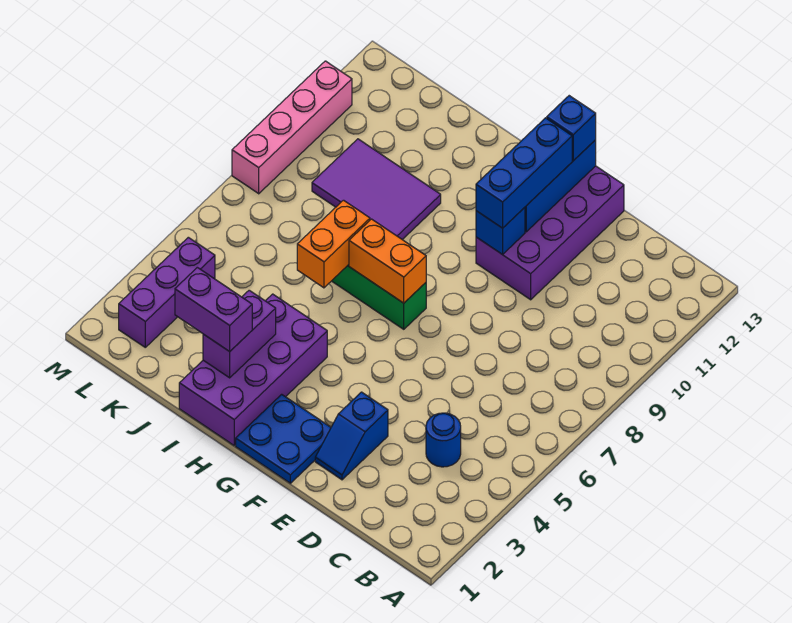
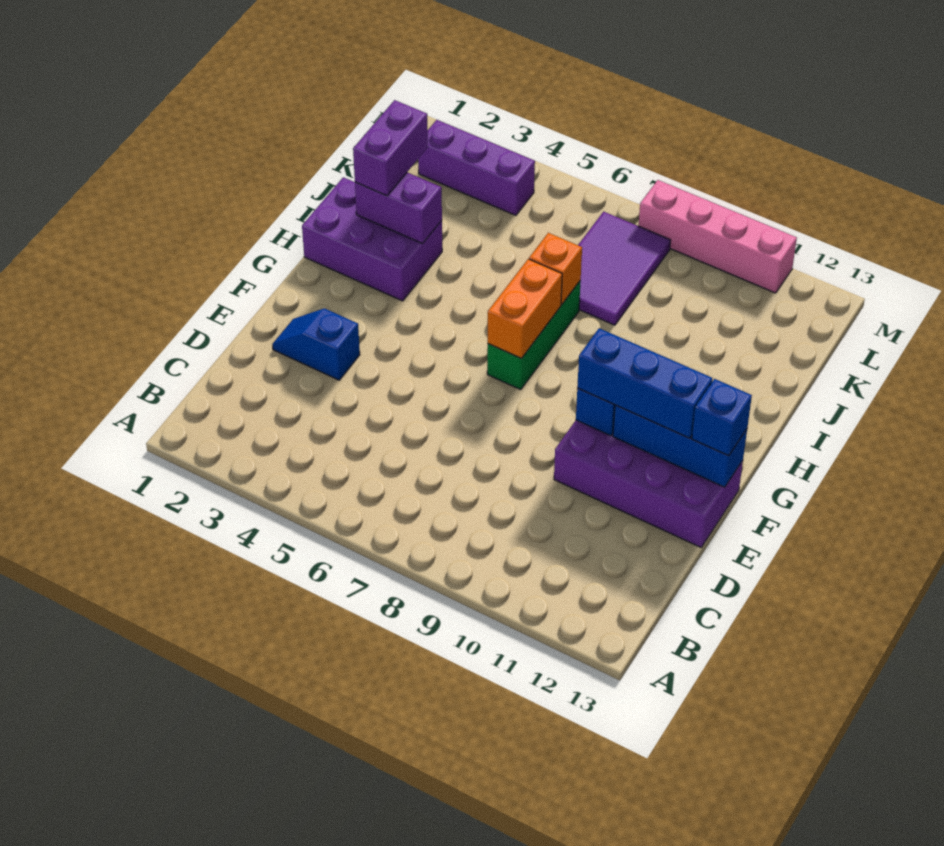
blue round brick C4 level 1 -> none
blue plate F1:G2 level 1 -> none
purple brick H1:I4 level 1 -> purple brick H1:I3 level 1
orange brick I6:I7 level 2 -> orange brick I7 level 2
purple tile I9:K10 level 1 -> purple tile J7:L8 level 1

